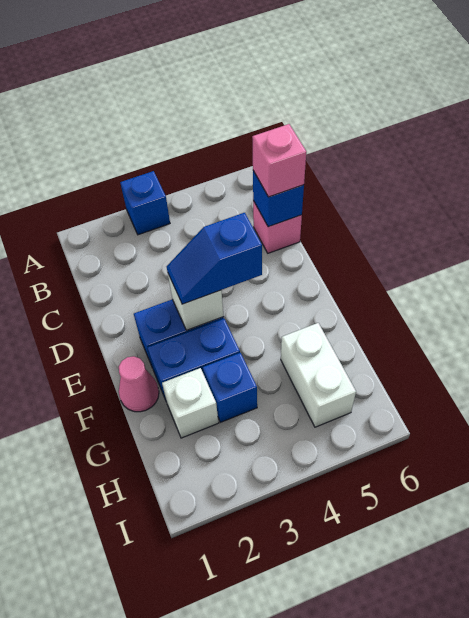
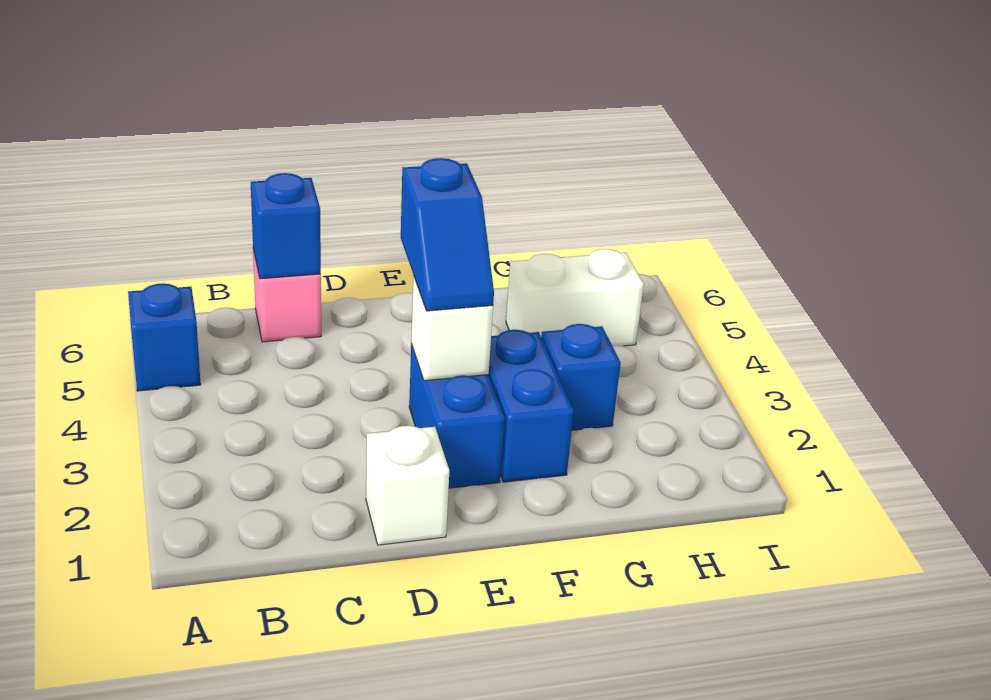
blue brick A3 level 1 -> blue brick A5 level 1
pink brick C6 level 3 -> none
pink cone F1 level 1 -> none
white brick G2 level 1 -> white brick D1 level 1

